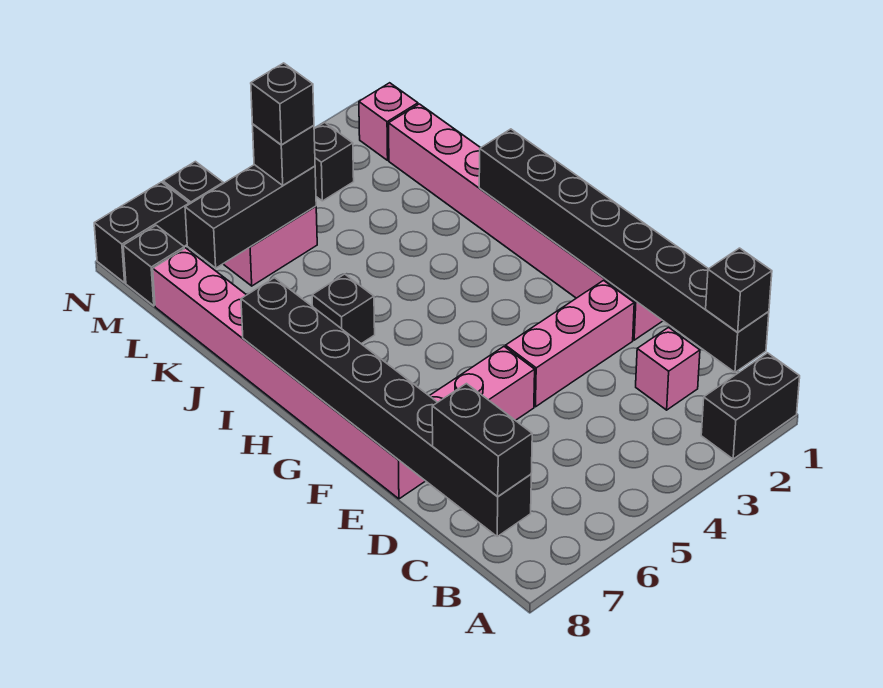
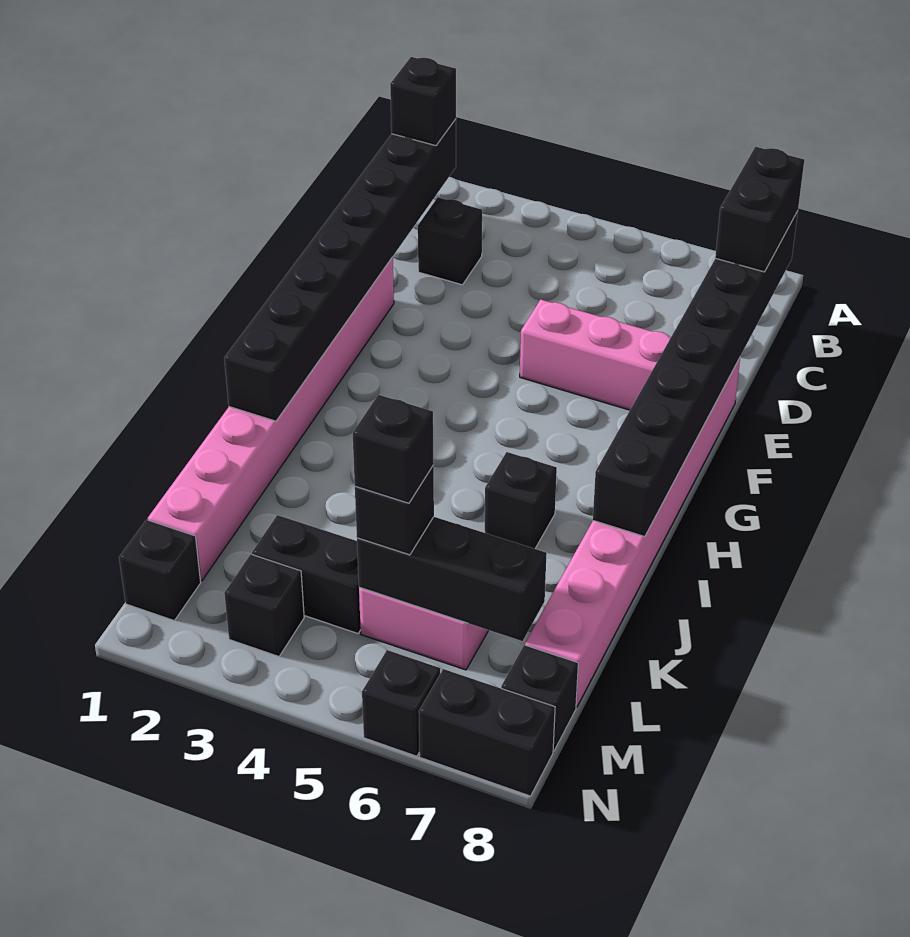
black brick A1:A2 level 1 -> black brick L3:L4 level 1
pink brick C2 level 1 -> black brick C2 level 1
pink brick E2:E4 level 1 -> none
pink brick M1 level 1 -> black brick M1 level 1

